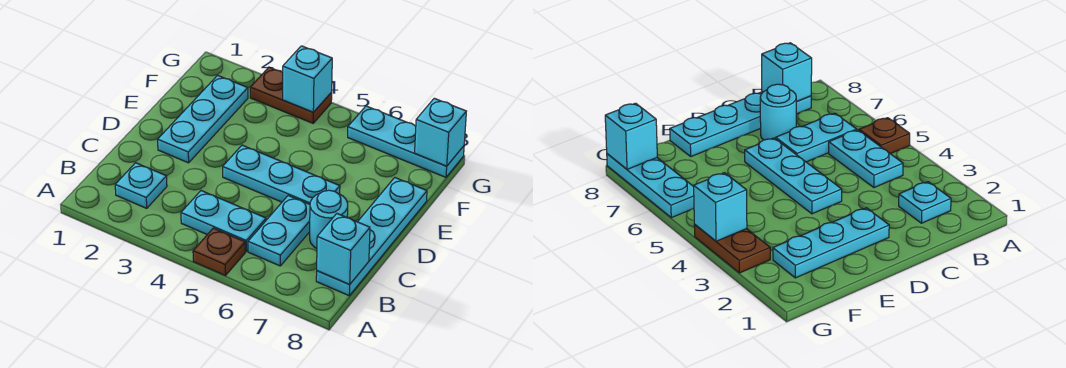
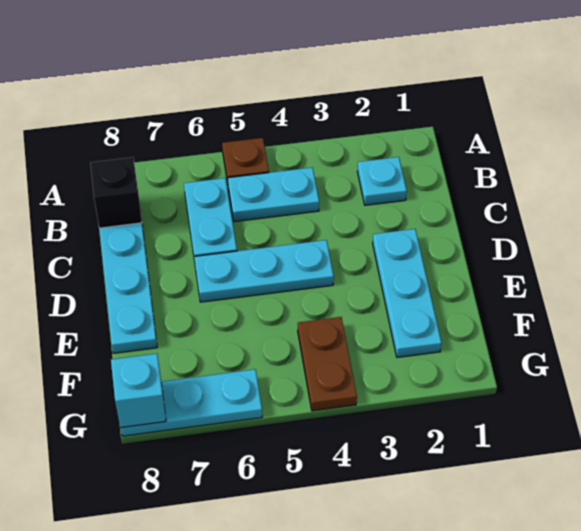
cyan brick B8 level 2 -> black brick B8 level 2
cyan round brick C7 level 1 -> none
brown plate G3:G4 level 1 -> brown plate F4:G4 level 1
cyan brick G4 level 2 -> none

